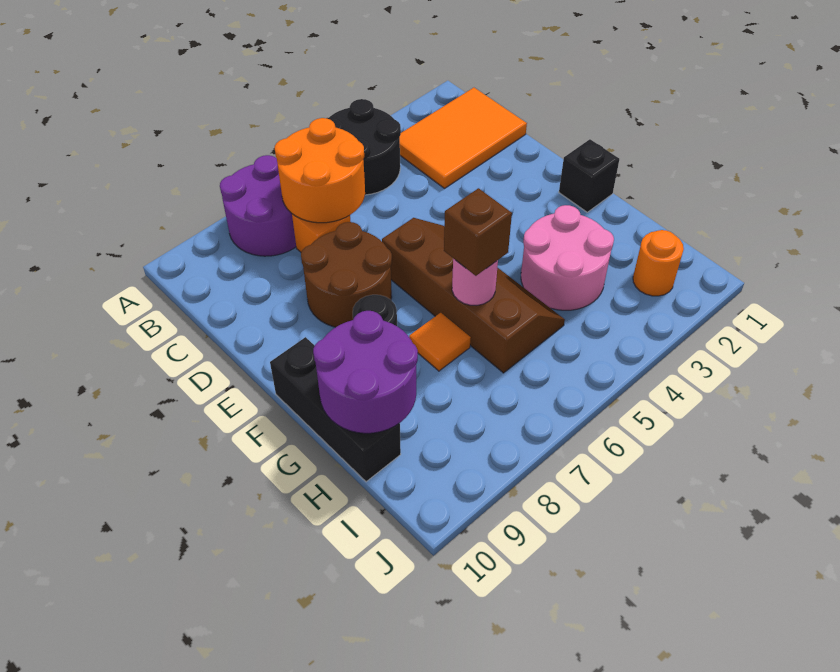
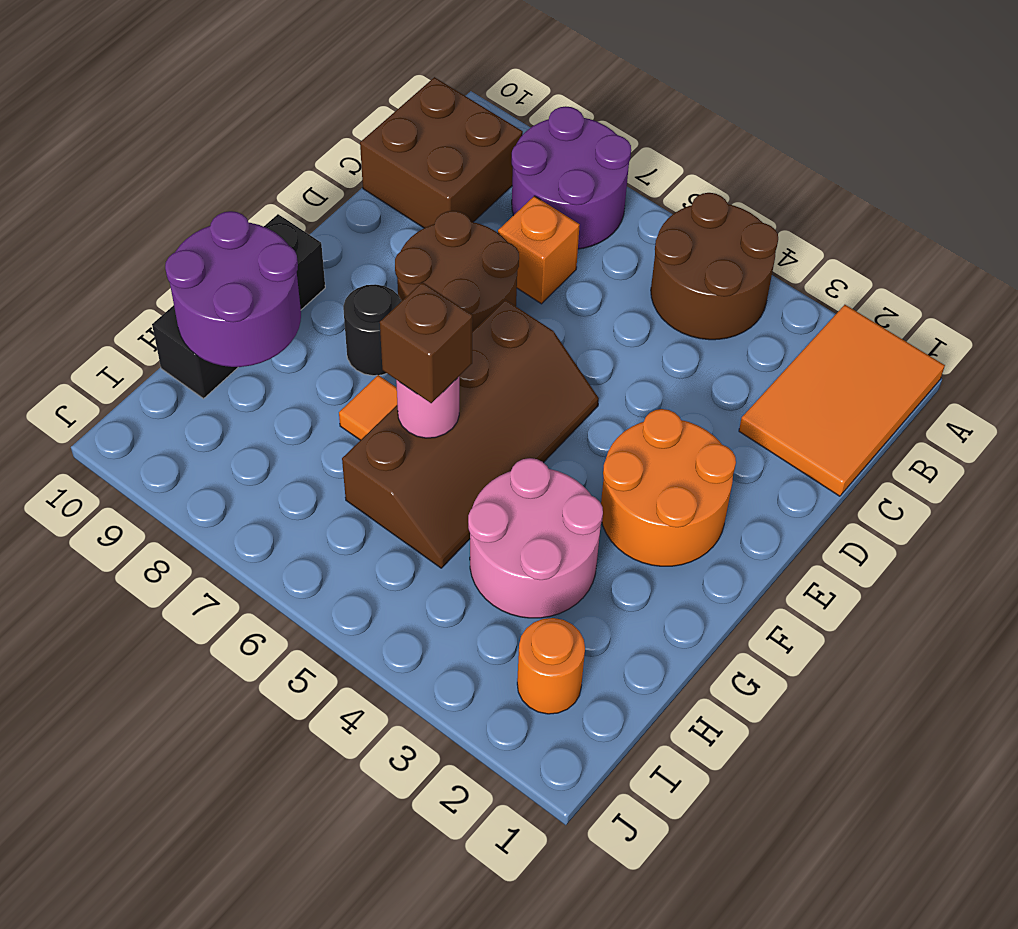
black round brick A4:B5 level 1 -> brown round brick A4:B5 level 1
orange tile B1:C3 level 1 -> orange tile A1:C2 level 1
orange round brick B6:C7 level 2 -> orange round brick E2:F3 level 1
none -> brown brick B9:C10 level 1
black brick F1 level 1 -> none

